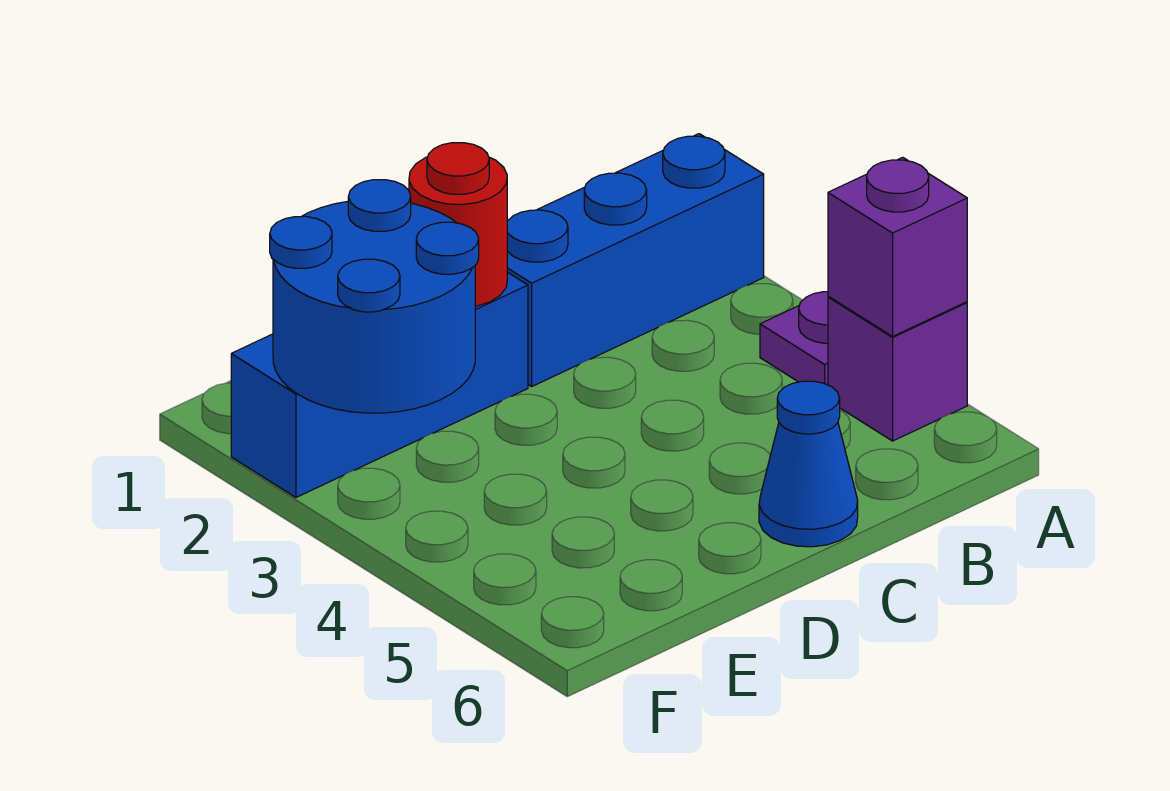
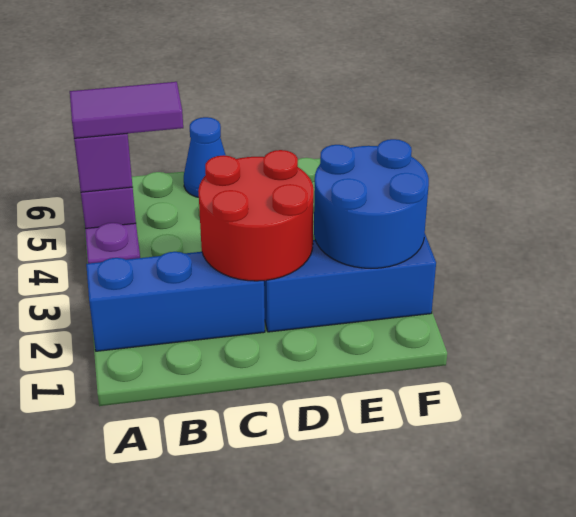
none -> purple tile A5:B5 level 3
red round brick D2 level 2 -> red round brick C2:D3 level 2

